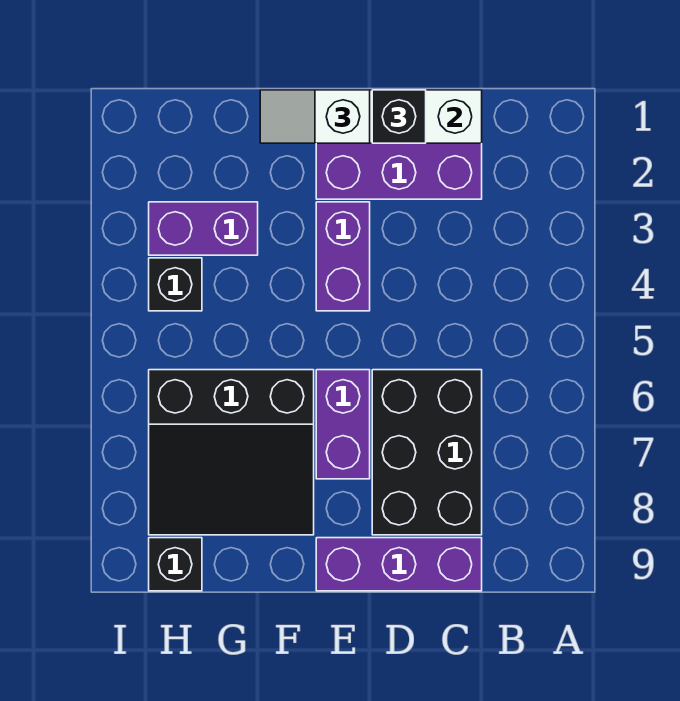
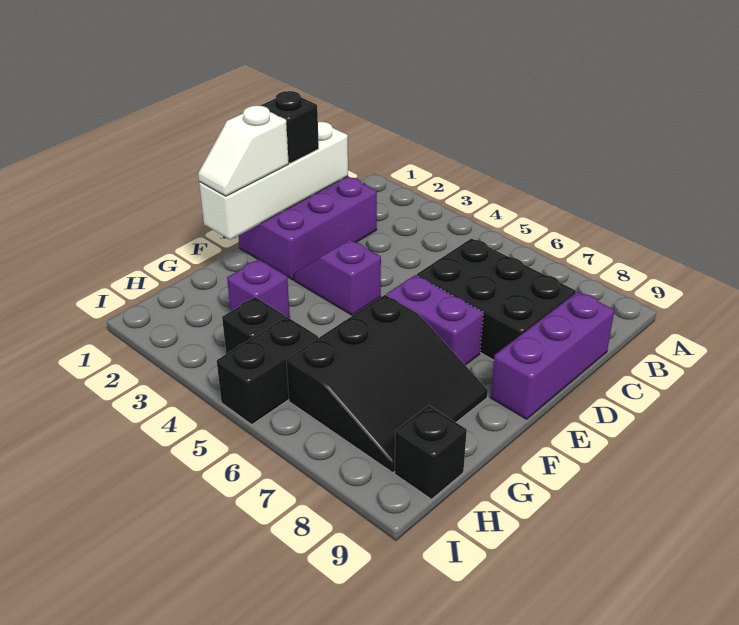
purple brick E3:E4 level 1 -> purple slope E3:E4 level 1 top 4
purple brick G3:H3 level 1 -> purple brick G3 level 1
none -> black brick H5:I5 level 1

